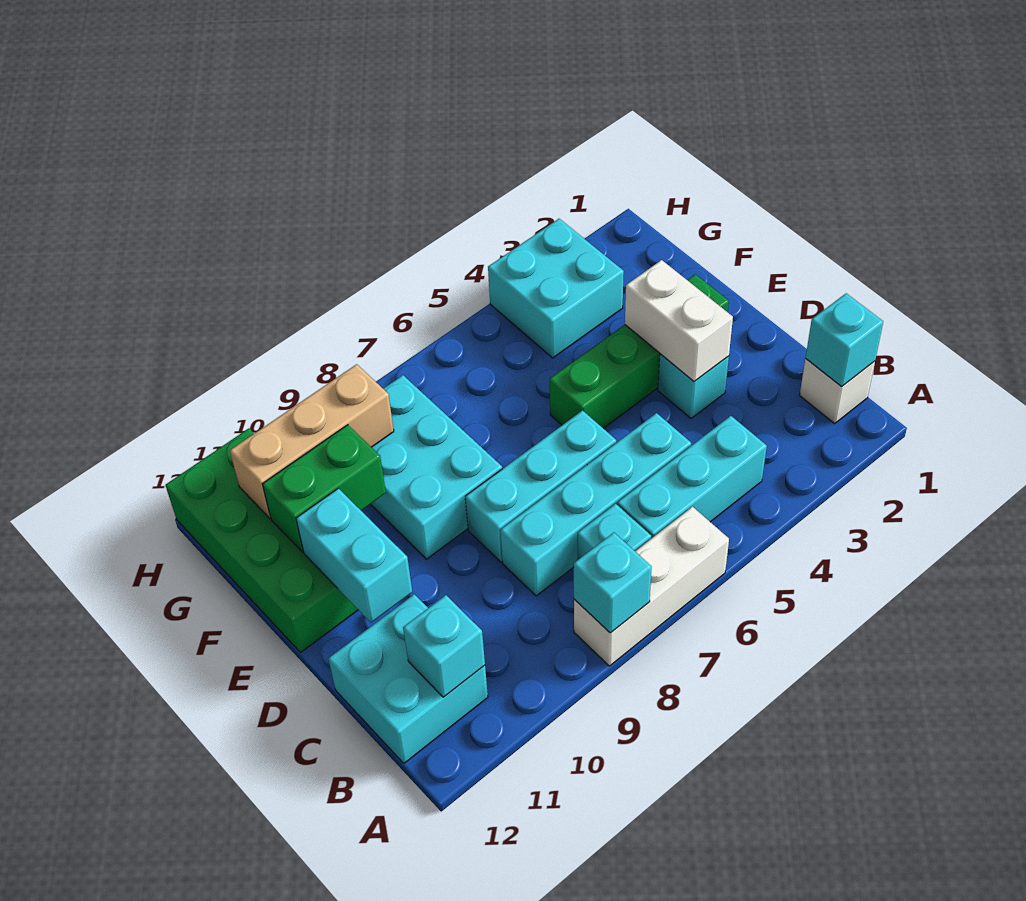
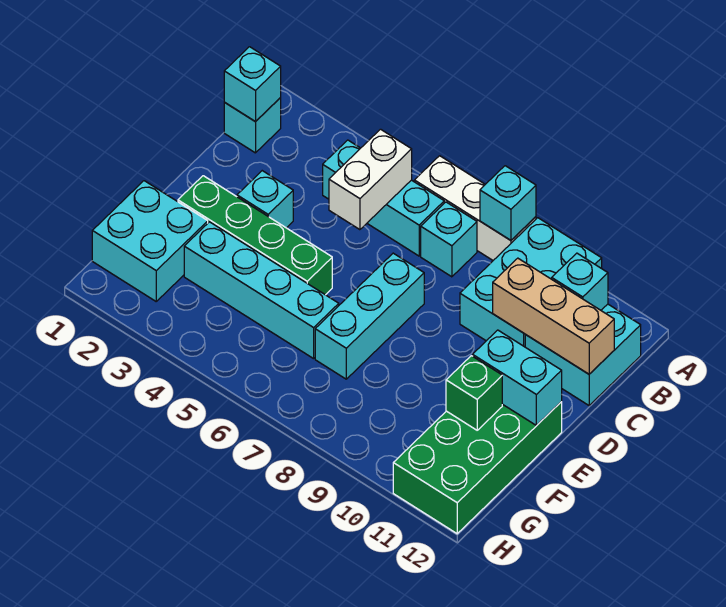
white brick B1 level 1 -> cyan brick B1 level 1
cyan brick C5:C8 level 1 -> cyan brick F3:F6 level 1
white brick D3:E3 level 2 -> white brick B5:C5 level 2
cyan brick D6:D8 level 1 -> cyan brick D7:F7 level 1
cyan brick D11:E11 level 2 -> cyan brick E11:E12 level 2
cyan brick E8:G9 level 1 -> cyan brick A9:C10 level 1
green brick F10:F11 level 2 -> green brick F11 level 2
cyan brick G3:H4 level 1 -> cyan brick F1:G2 level 1
tan brick G9:G11 level 2 -> tan brick C10:C12 level 2

